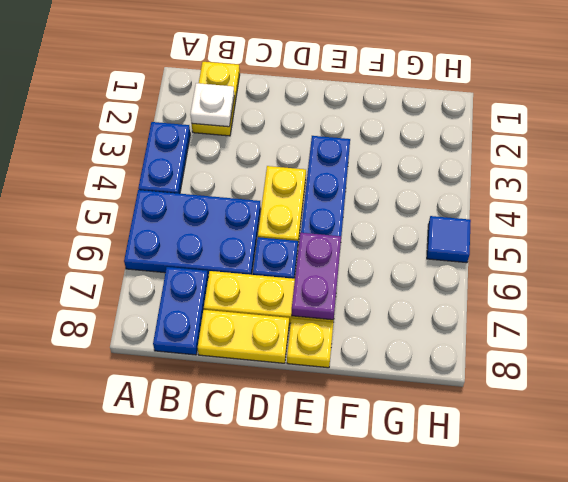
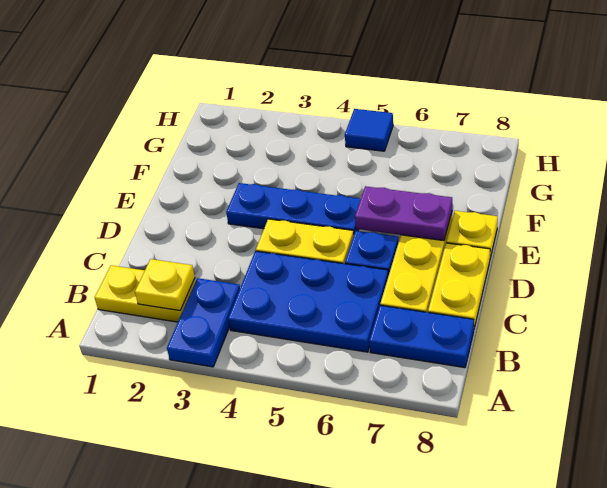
blue plate A3:A4 level 1 -> blue plate A3:B3 level 1
blue plate A5:C6 level 1 -> blue plate B4:C6 level 1
white plate B2 level 2 -> yellow plate B2 level 2

